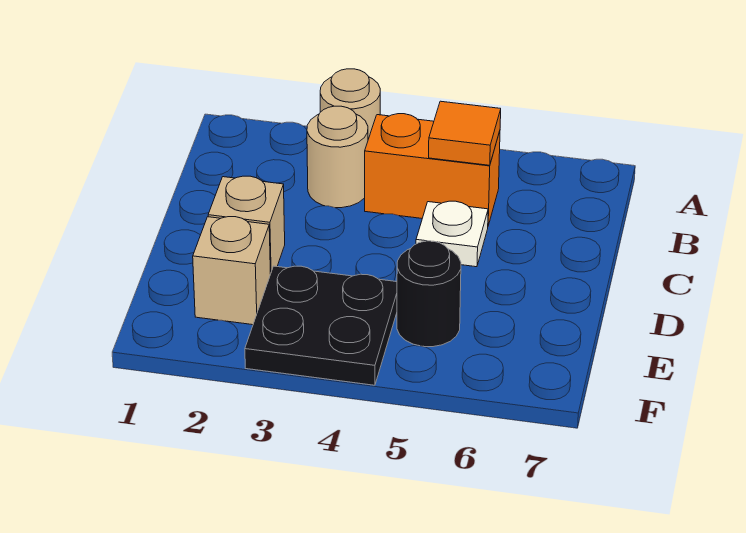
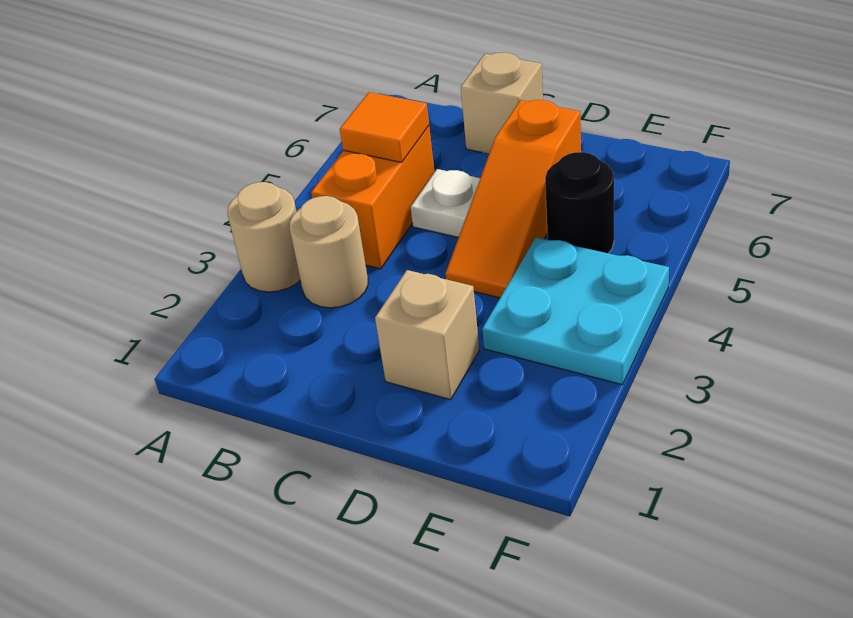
none -> orange slope D4:D6 level 1 top 6
tan brick E2 level 1 -> tan brick C7 level 1
black plate E3:F4 level 1 -> cyan plate E3:F4 level 1

